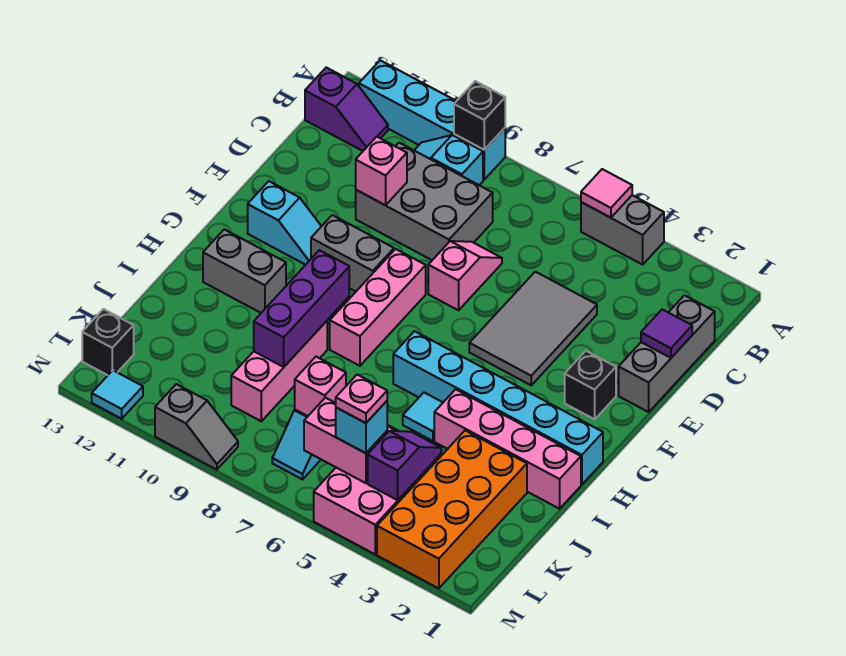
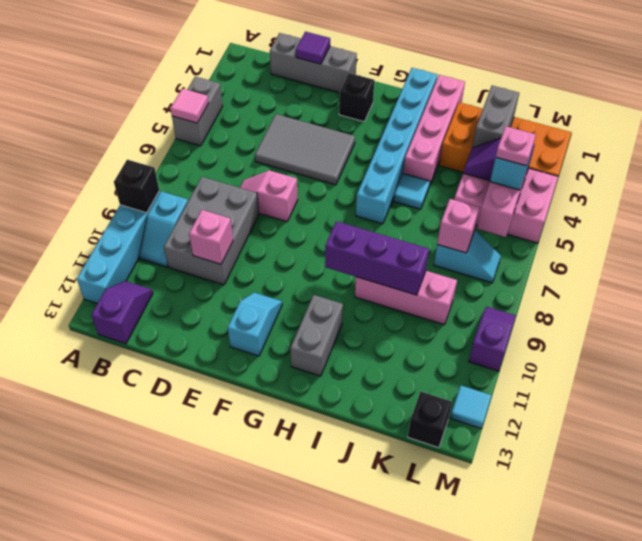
pink brick F8:H8 level 1 -> none
grey brick F9:F10 level 1 -> grey brick K2:K3 level 2
grey slope M9:M10 level 1 top 10 -> purple slope M9:M10 level 1 top 10

